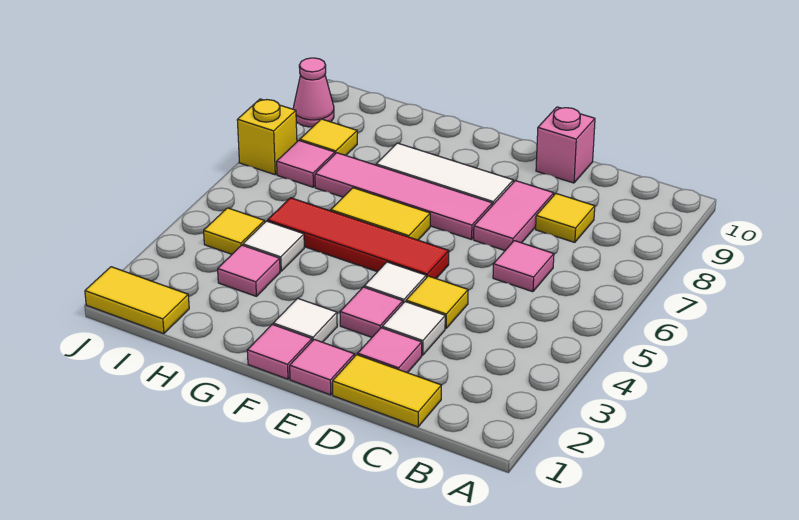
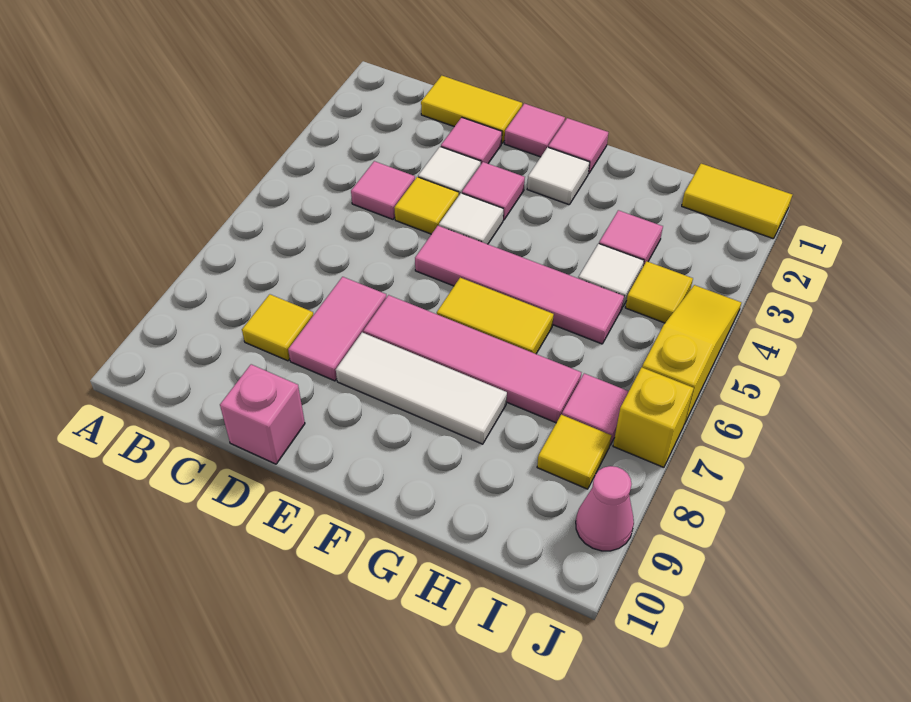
pink tile C6 level 1 -> pink tile C4 level 1
red tile E5:H5 level 1 -> pink tile E5:H5 level 1
none -> yellow slope J4:J6 level 1 top 6

